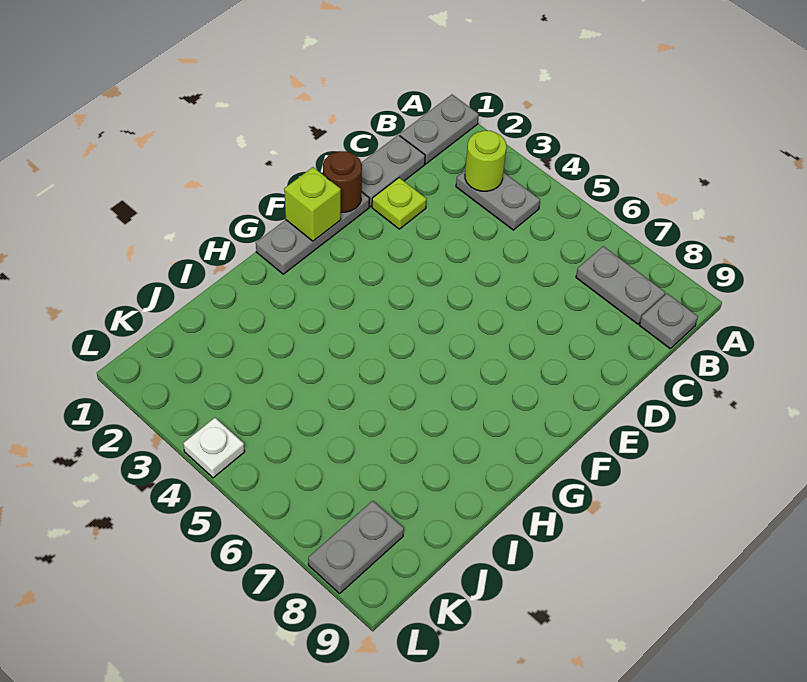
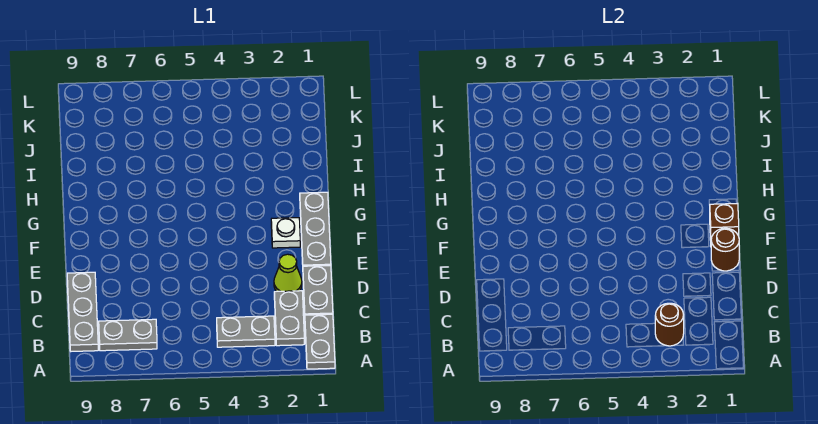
lime round brick B3 level 2 -> brown round brick B3 level 2
grey plate B9 level 1 -> grey plate B9:D9 level 1
lime plate D2 level 1 -> lime cone D2 level 1
lime brick F1 level 2 -> brown brick F1 level 2
grey plate K8:L8 level 1 -> grey plate B2:C2 level 1
white plate L4 level 1 -> white plate F2 level 1

